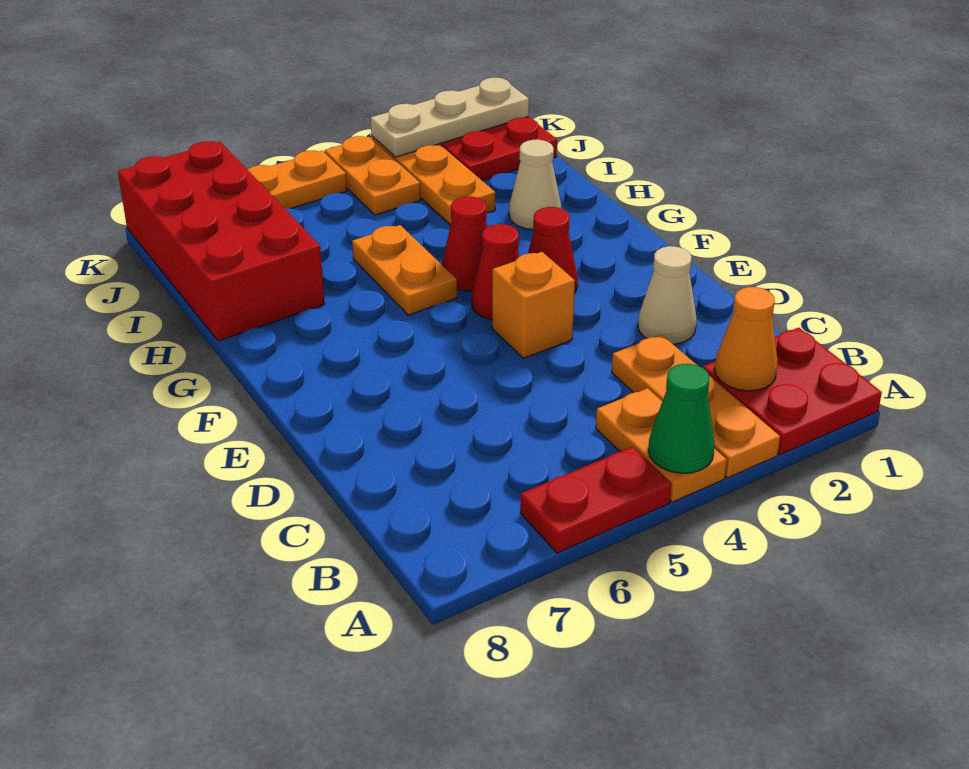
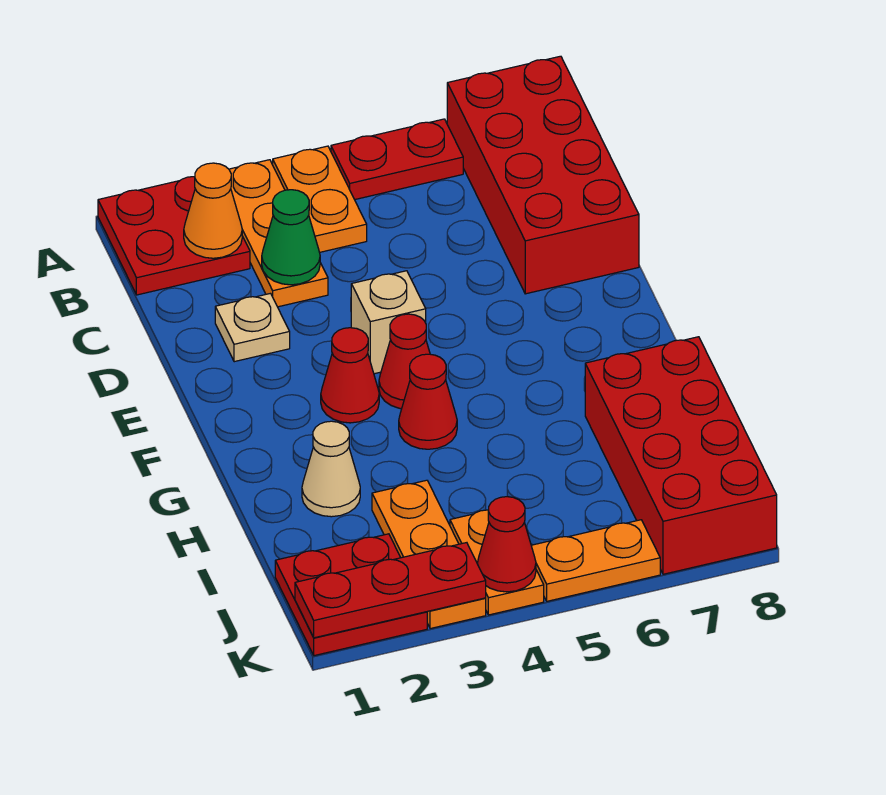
green cone A4 level 2 -> green cone C3 level 2
none -> red brick A7:D8 level 1
tan cone D2 level 1 -> tan plate D2 level 1
orange brick E4 level 1 -> tan brick E4 level 1
orange plate G5:H5 level 1 -> none
tan plate K1:K3 level 2 -> red plate K1:K3 level 2
none -> red cone K4 level 2

